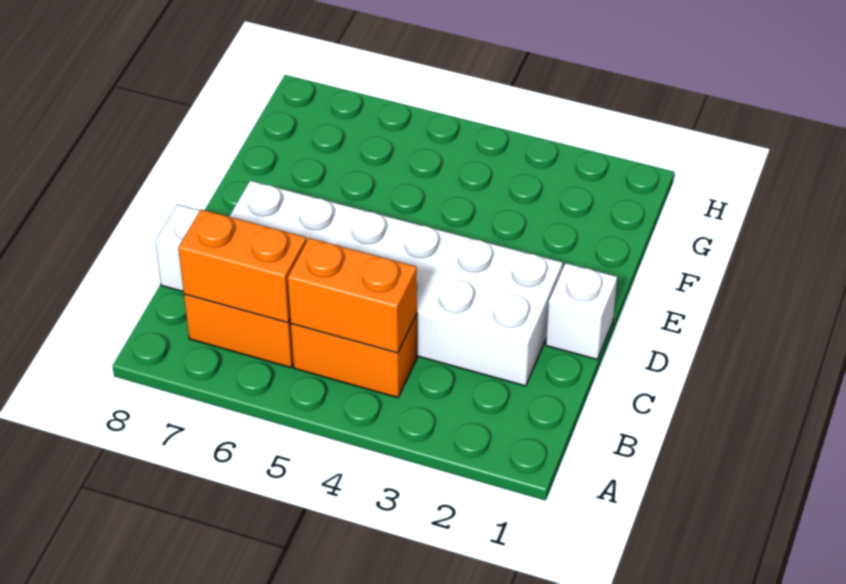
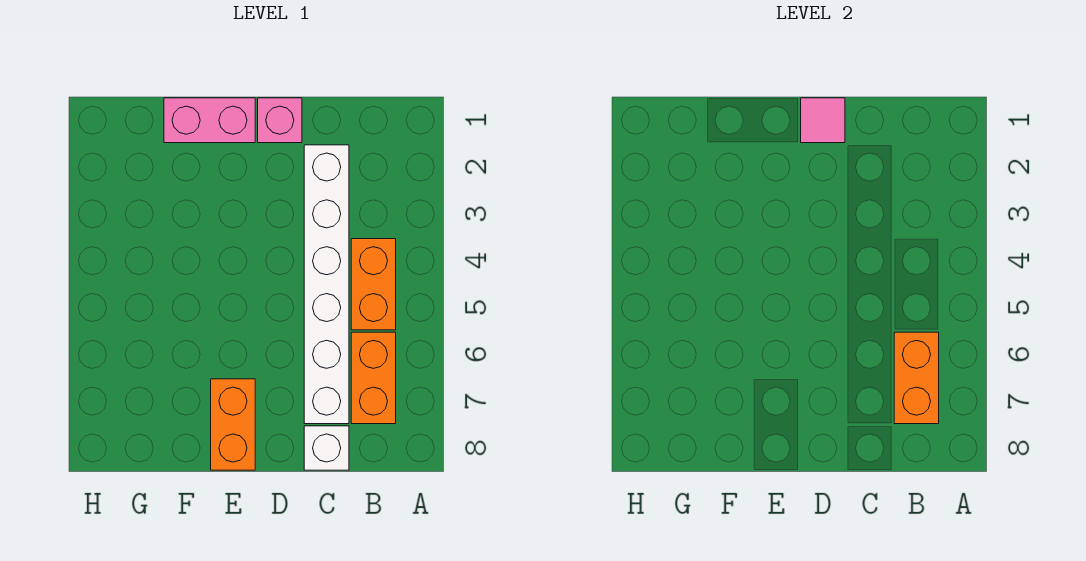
orange brick B4:B5 level 2 -> orange brick E7:E8 level 1
white brick C2:D7 level 1 -> white brick C2:C7 level 1
white brick D1 level 1 -> pink brick D1 level 1
none -> pink tile D1 level 2
none -> pink brick E1:F1 level 1

